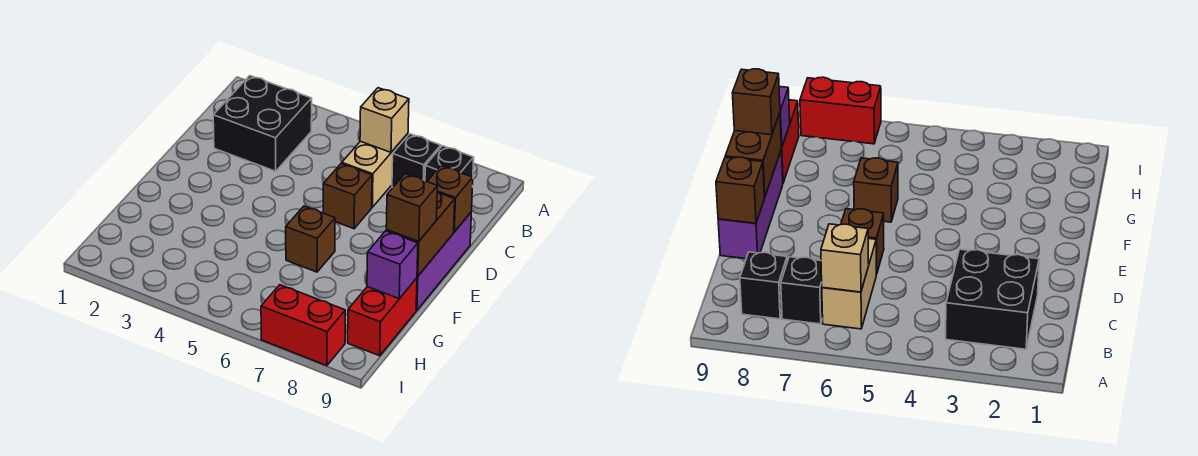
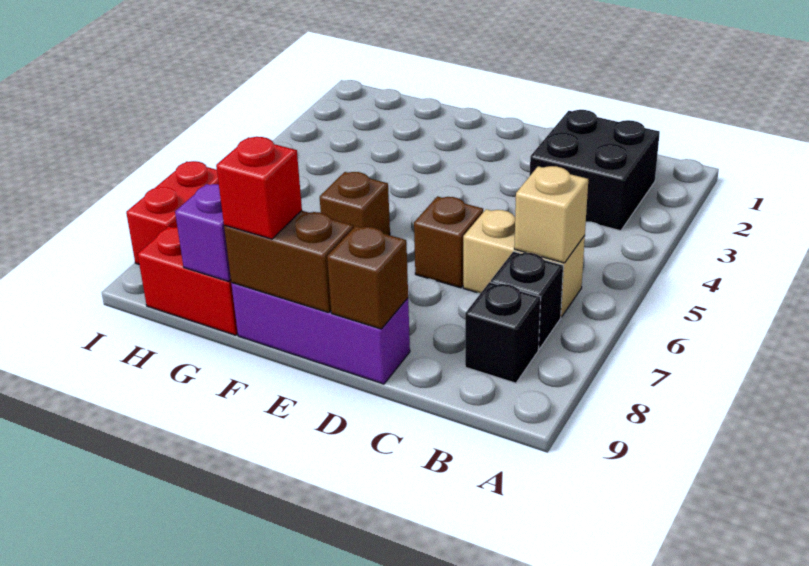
brown brick F9 level 3 -> red brick F9 level 3

